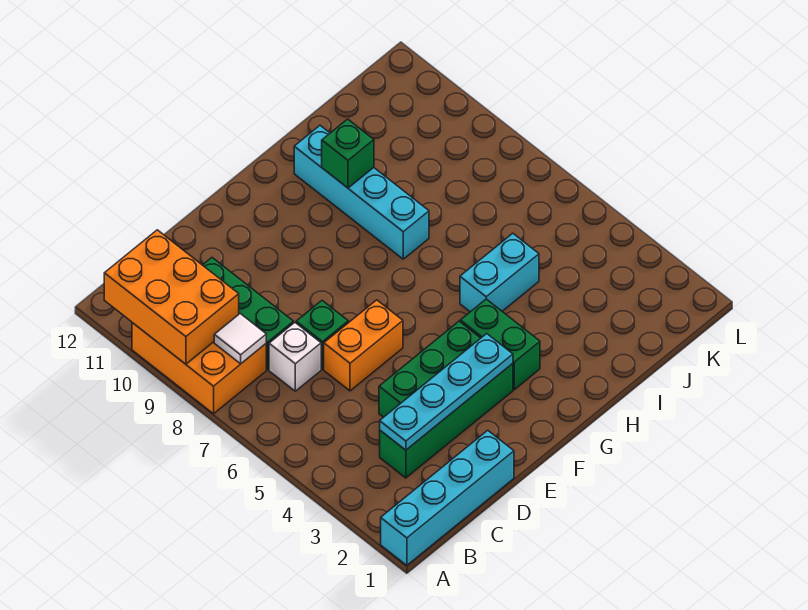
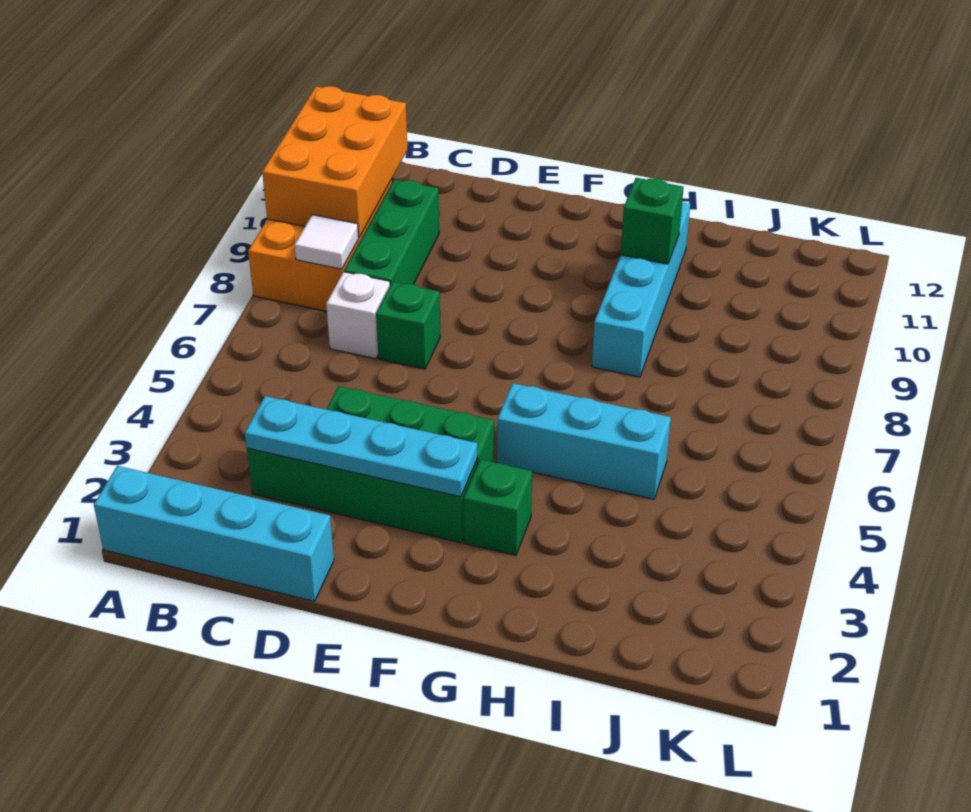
orange brick D6:E6 level 1 -> none
green brick G3:G4 level 1 -> green brick G3 level 1
cyan brick H5:I5 level 1 -> cyan brick G5:I5 level 1

